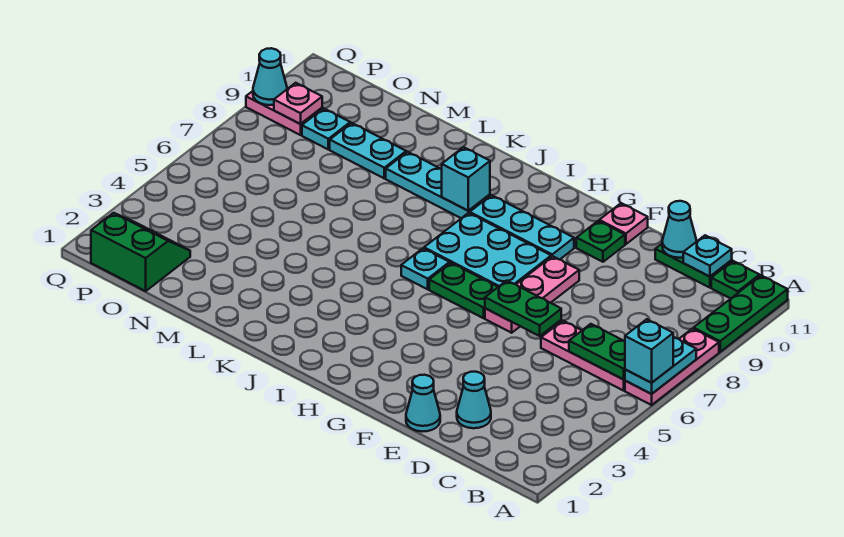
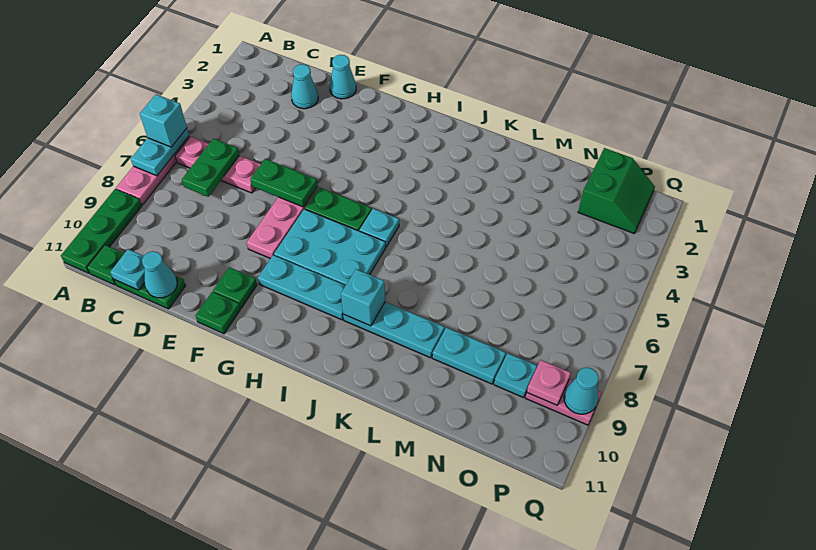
green plate B6:C6 level 2 -> green plate C6:C7 level 2
pink plate F11 level 1 -> green plate F11 level 1
green slope O1:P2 level 1 top 1 -> green slope O1:P2 level 1 top O

